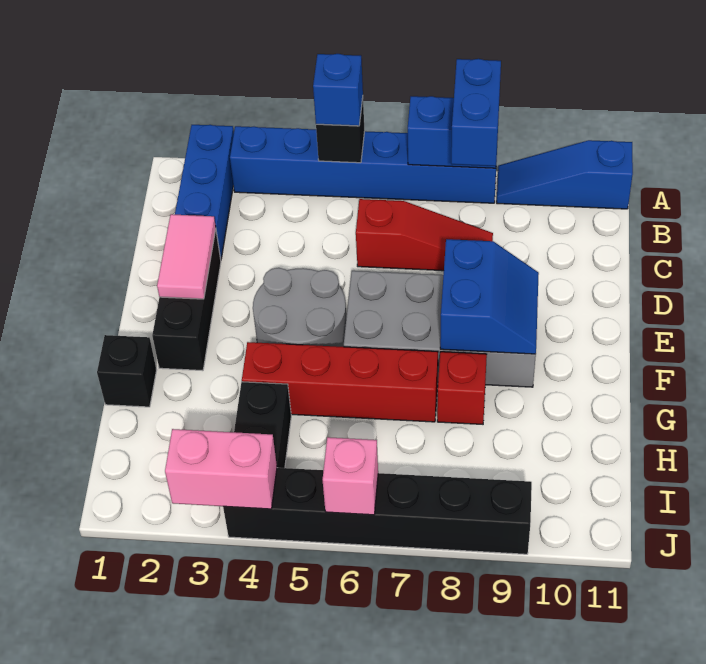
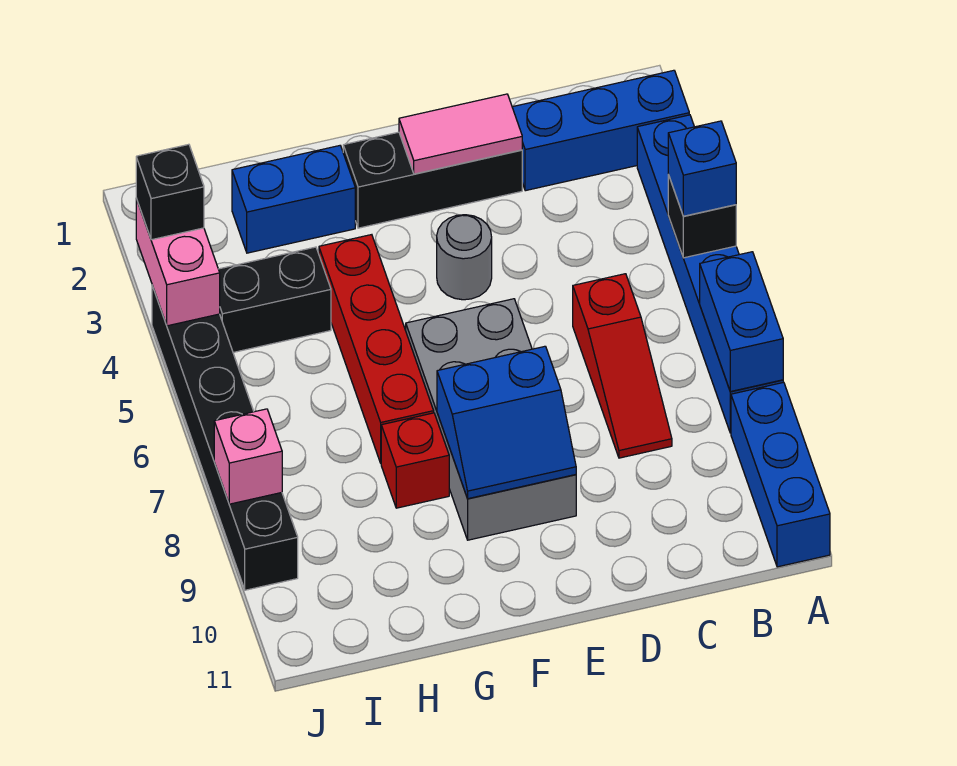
blue brick A8:B8 level 3 -> blue brick G2:H2 level 1
blue slope A9:A11 level 1 top 11 -> blue brick A9:A11 level 1
grey round brick E4:F5 level 1 -> grey round brick E4 level 1
black brick G1 level 1 -> black brick J3 level 3
pink brick J6 level 2 -> pink brick J8 level 2

